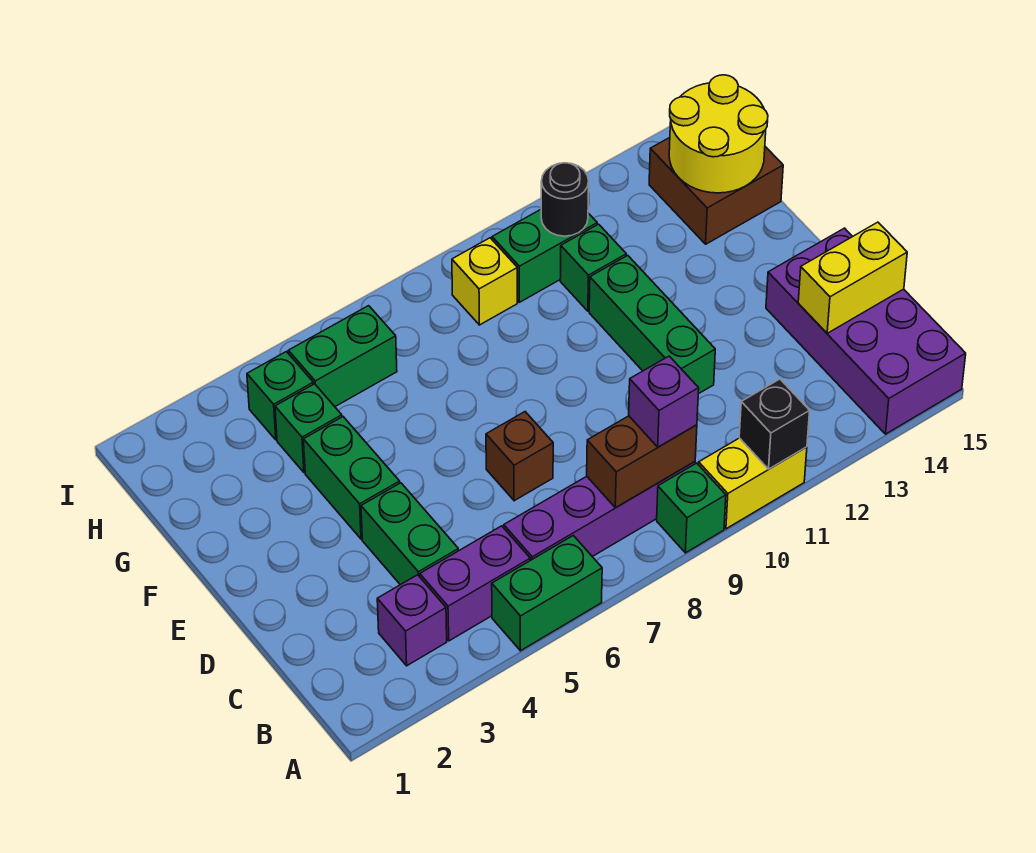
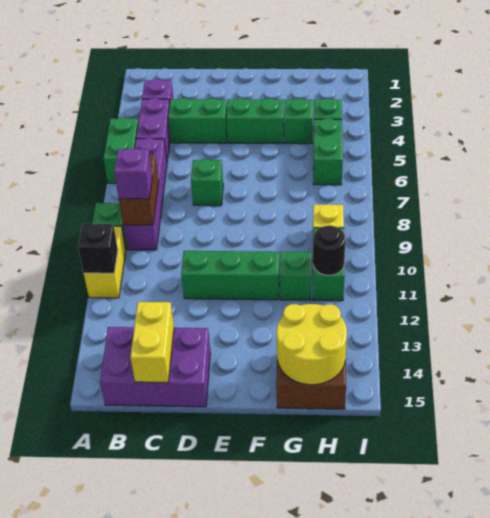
purple brick A14:D15 level 1 -> purple brick B14:D15 level 1
brown brick D7 level 1 -> green brick D7 level 1

